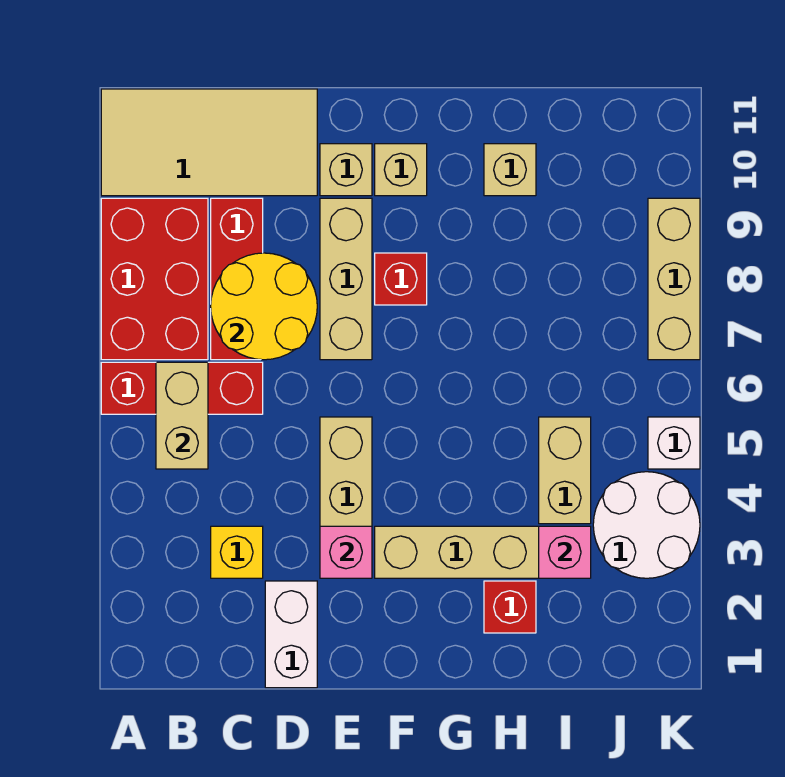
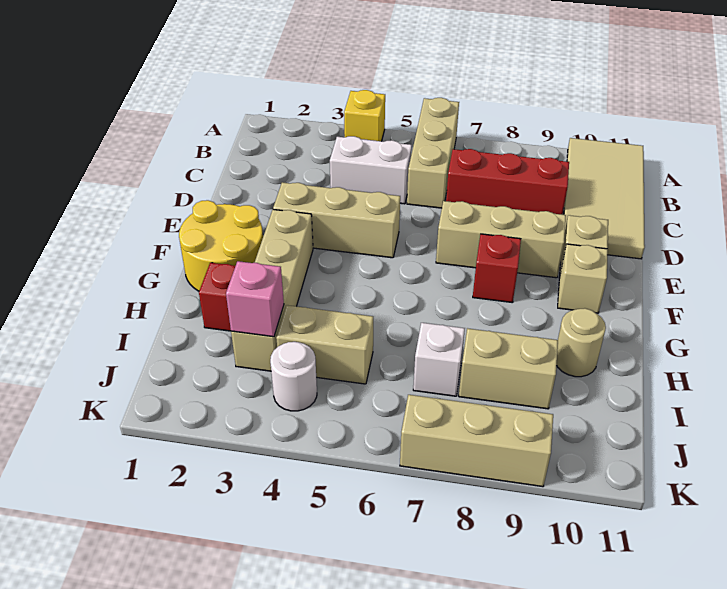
red brick A6:C6 level 1 -> tan brick A6:C6 level 1
red brick A7:B9 level 1 -> none
tan brick B5:B6 level 2 -> tan brick I8:I9 level 1
yellow brick C3 level 1 -> yellow brick A4 level 1
yellow round brick C7:D8 level 2 -> yellow round brick F1:G2 level 1
white brick D1:D2 level 1 -> white brick C4:C5 level 1
pink brick E3 level 2 -> none
tan brick H10 level 1 -> tan round brick H10 level 1
white round brick J3:K4 level 1 -> white round brick J4 level 1
white brick K5 level 1 -> white brick I7 level 1

